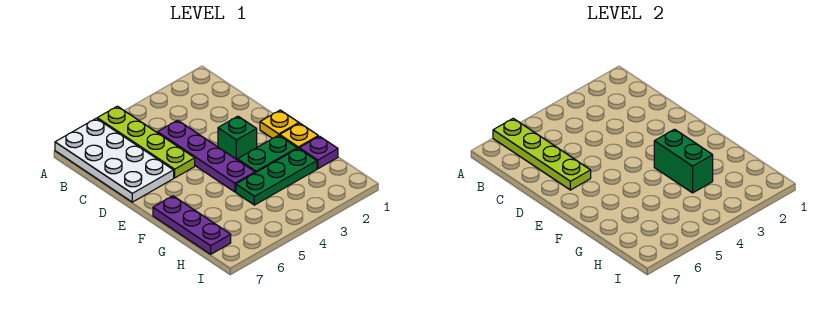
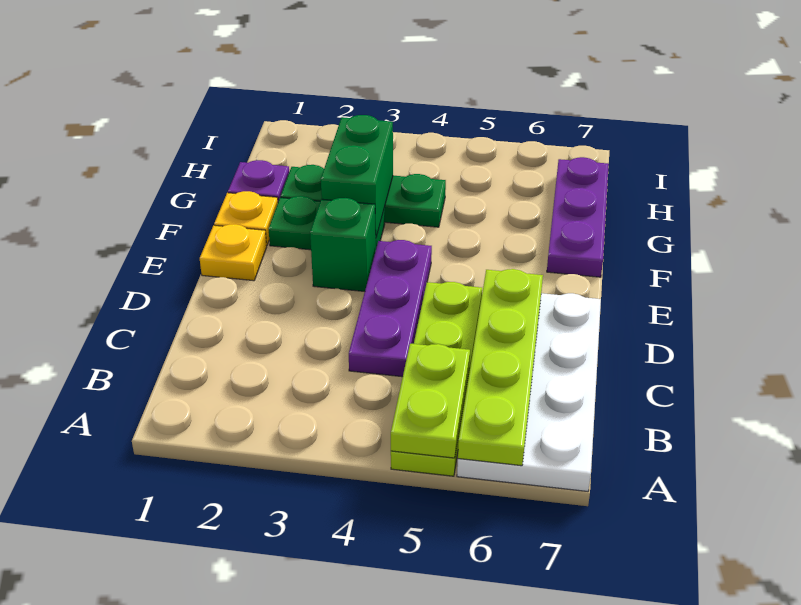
none -> lime plate A5:B5 level 2
purple plate C4:F4 level 1 -> purple plate C4:E4 level 1

